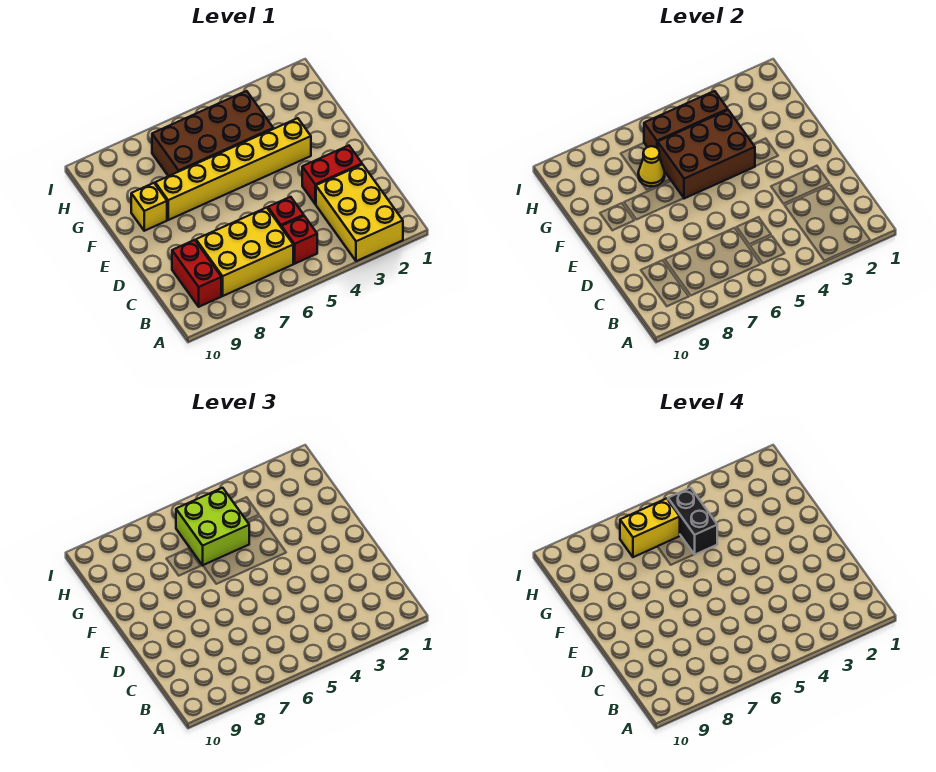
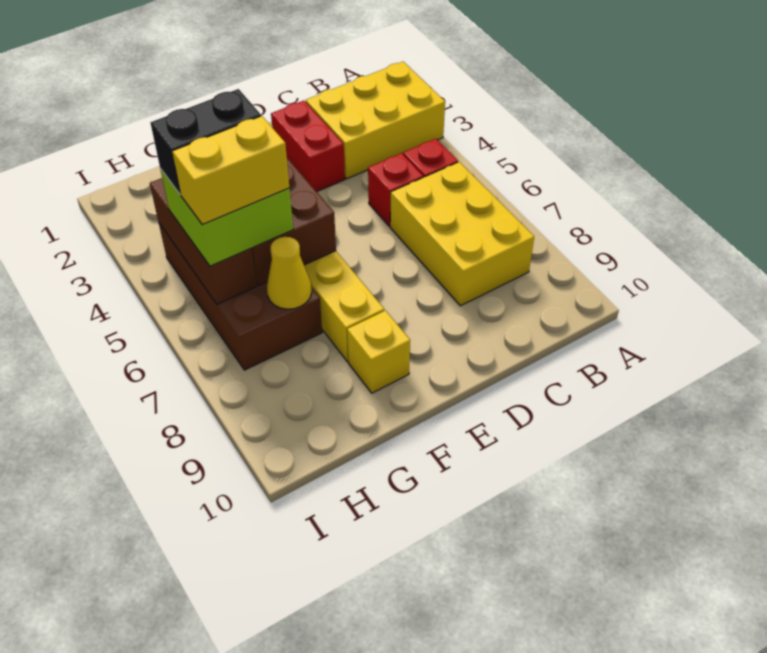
red brick B9:C9 level 1 -> none
yellow brick H6:H7 level 4 -> yellow brick G6:H6 level 4

